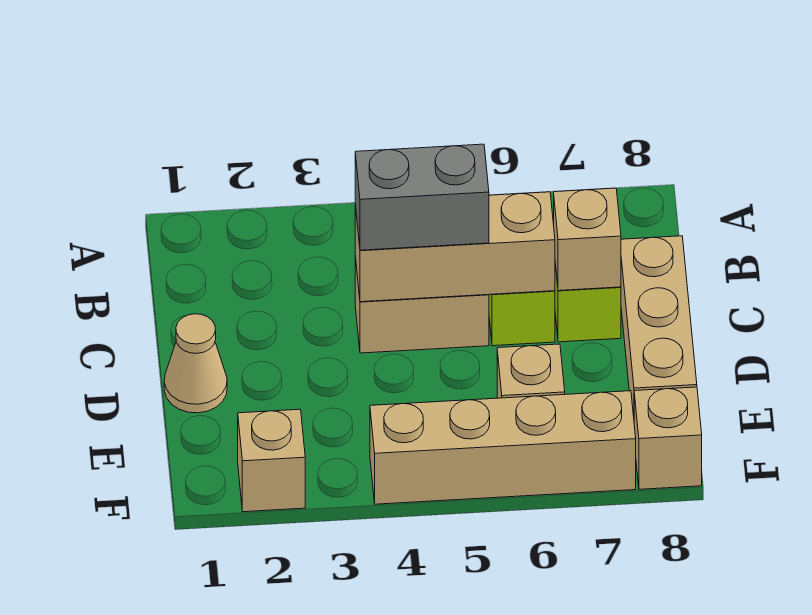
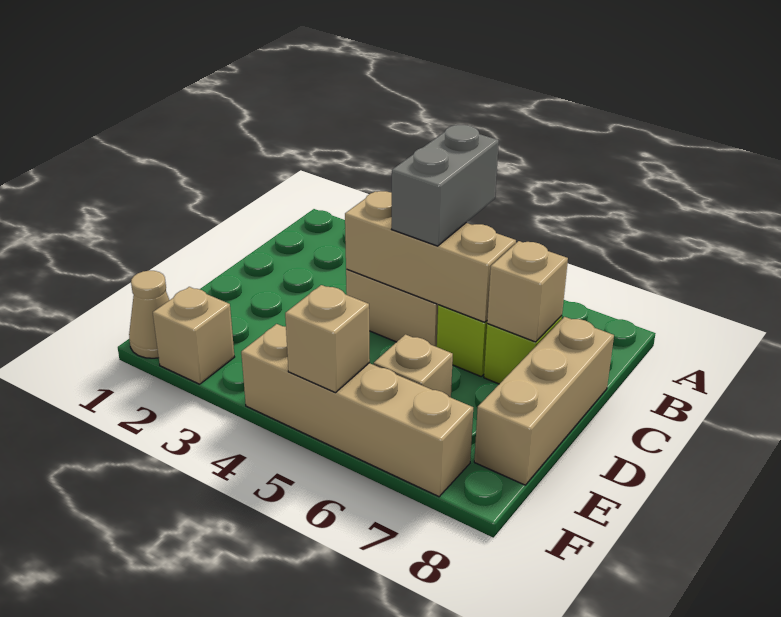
grey brick C4:C5 level 3 -> grey brick B5:C5 level 3
tan cone D1 level 1 -> tan cone F1 level 1
tan brick F8 level 1 -> tan brick F5 level 2

